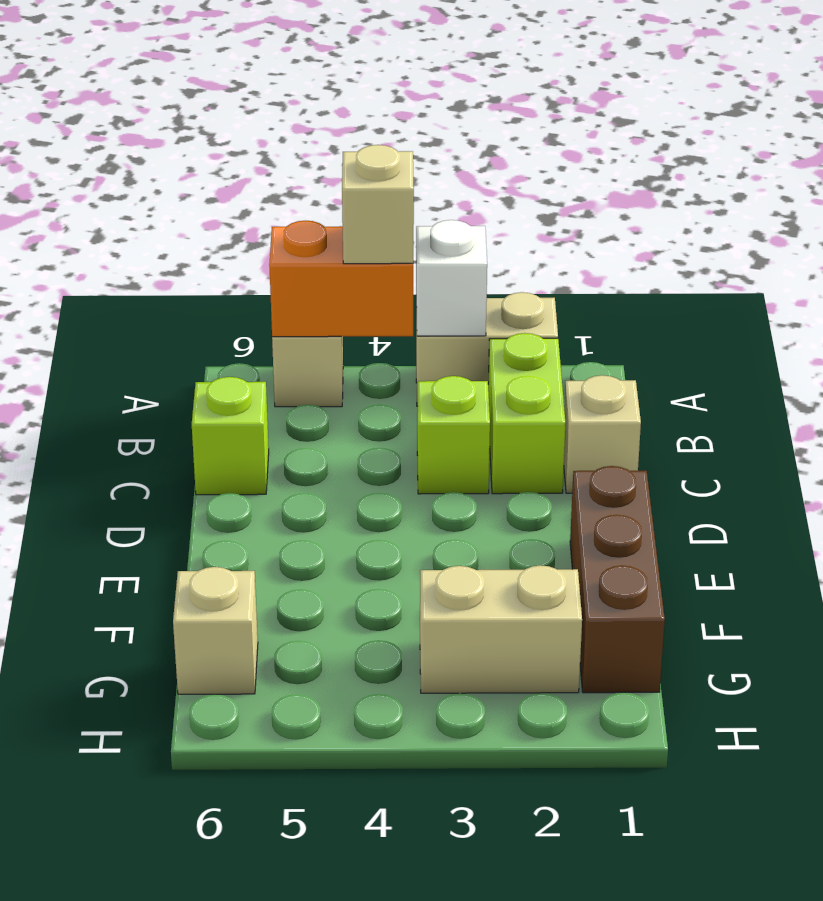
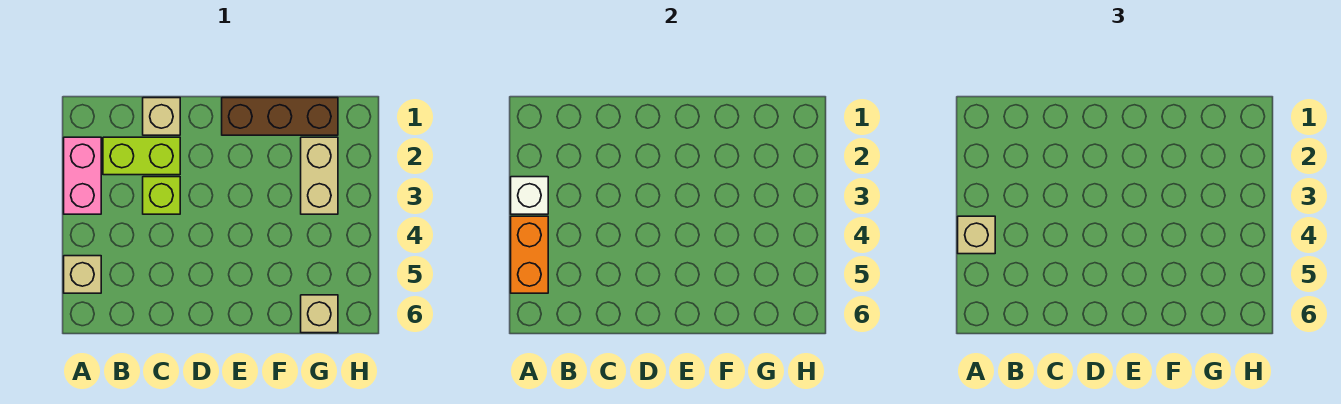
tan brick A2:A3 level 1 -> pink brick A2:A3 level 1
lime brick C6 level 1 -> none

